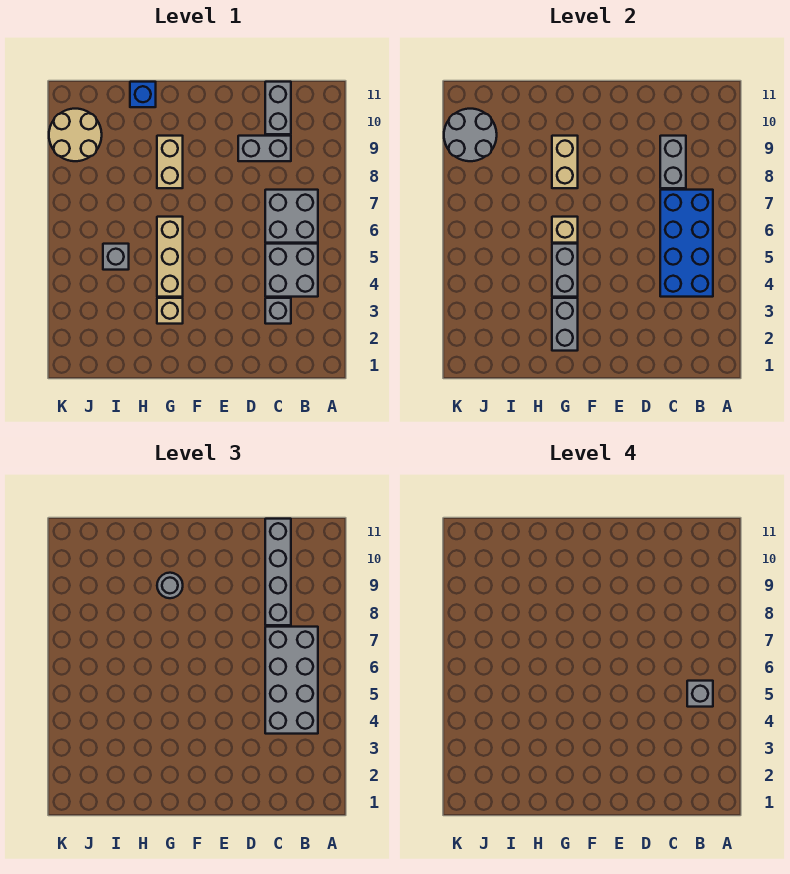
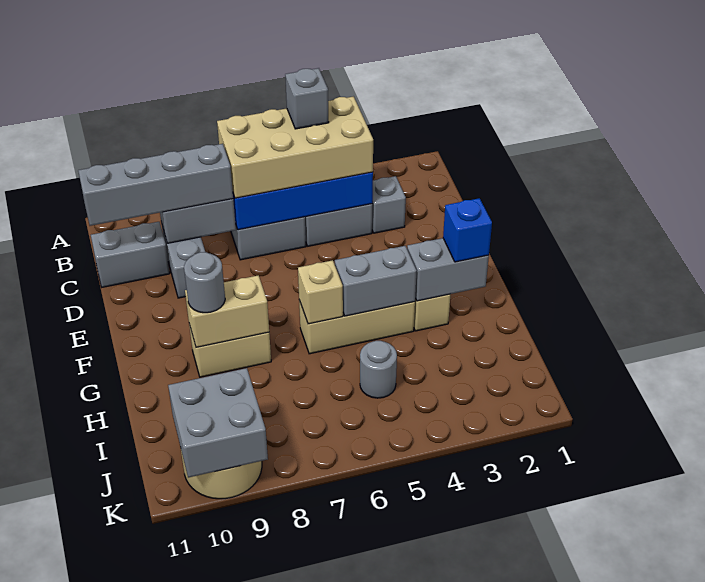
grey brick B4:C7 level 3 -> tan brick B4:C7 level 3
blue brick H11 level 1 -> blue brick G2 level 3
grey brick I5 level 1 -> grey round brick I5 level 1
grey round brick J9:K10 level 2 -> grey brick J9:K10 level 2

